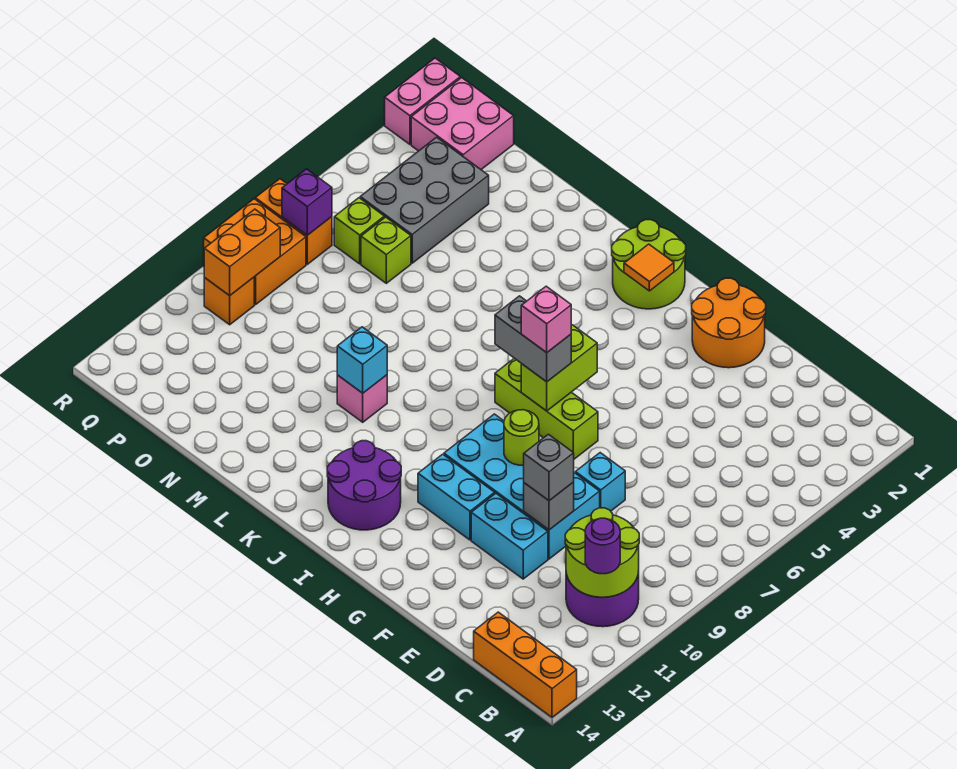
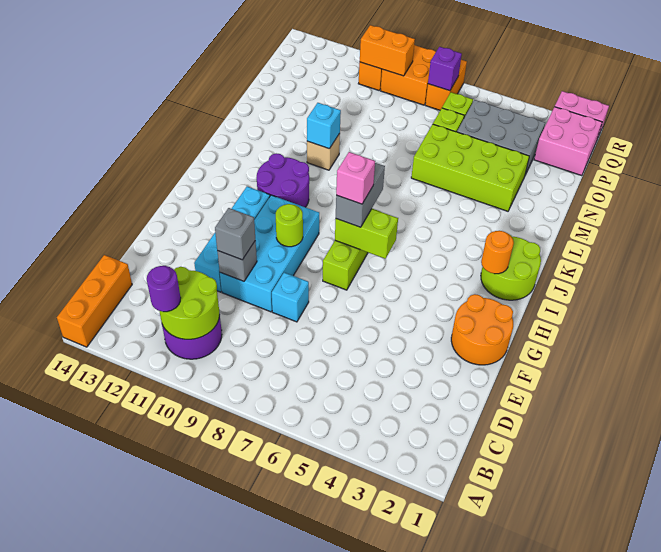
orange tile I2 level 2 -> orange round brick I2 level 2
purple round brick I12:J13 level 1 -> purple round brick I10:J11 level 1
pink brick L10 level 1 -> tan brick L10 level 1
none -> lime brick M3:N6 level 1

